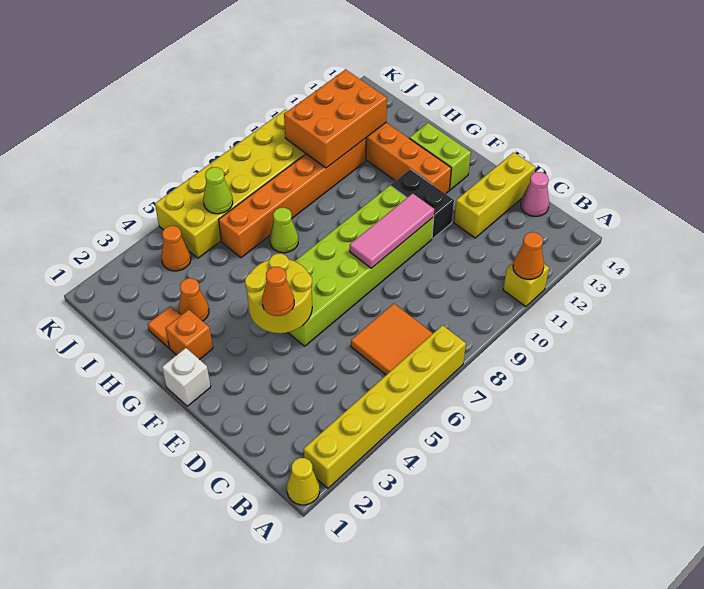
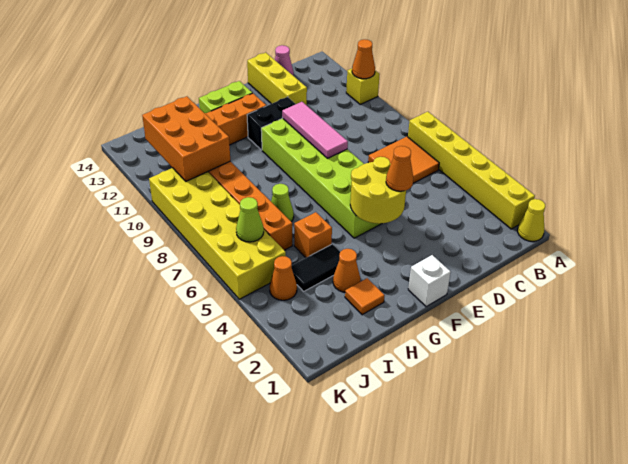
orange brick G2 level 1 -> orange brick H5 level 1
none -> black tile H4:I4 level 1

